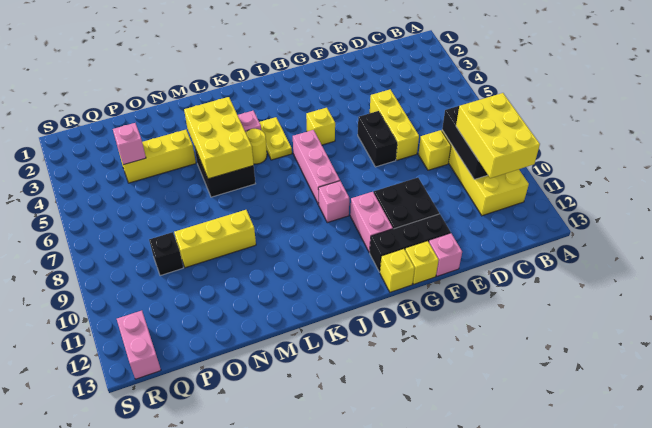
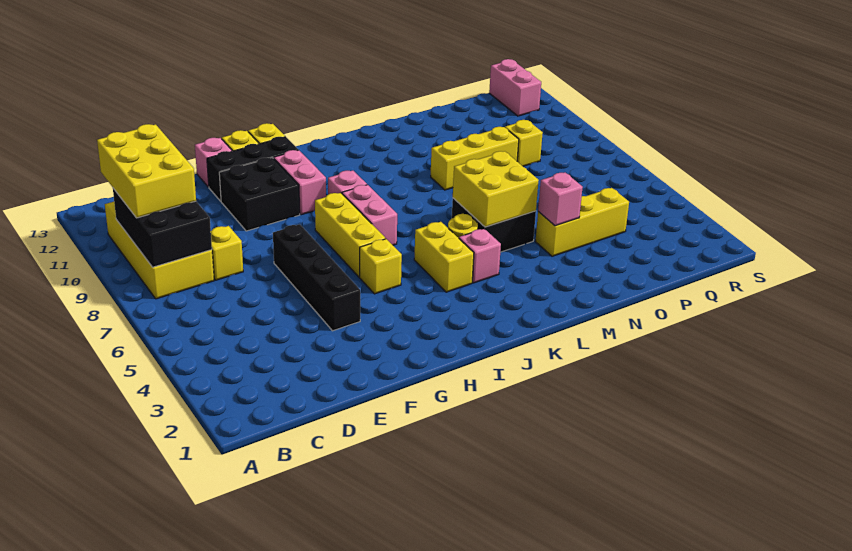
yellow brick E5:E7 level 1 -> yellow brick H6:H8 level 1
black brick F6:F7 level 1 -> black brick F4:F7 level 1
pink brick I6:I8 level 1 -> pink brick I7:I8 level 1
yellow plate J4:J5 level 1 -> yellow brick J4:J5 level 1
yellow brick L4:M6 level 2 -> yellow brick L5:M6 level 2
pink brick P4 level 2 -> pink brick N4 level 2
black brick P9 level 1 -> yellow brick P9 level 1

